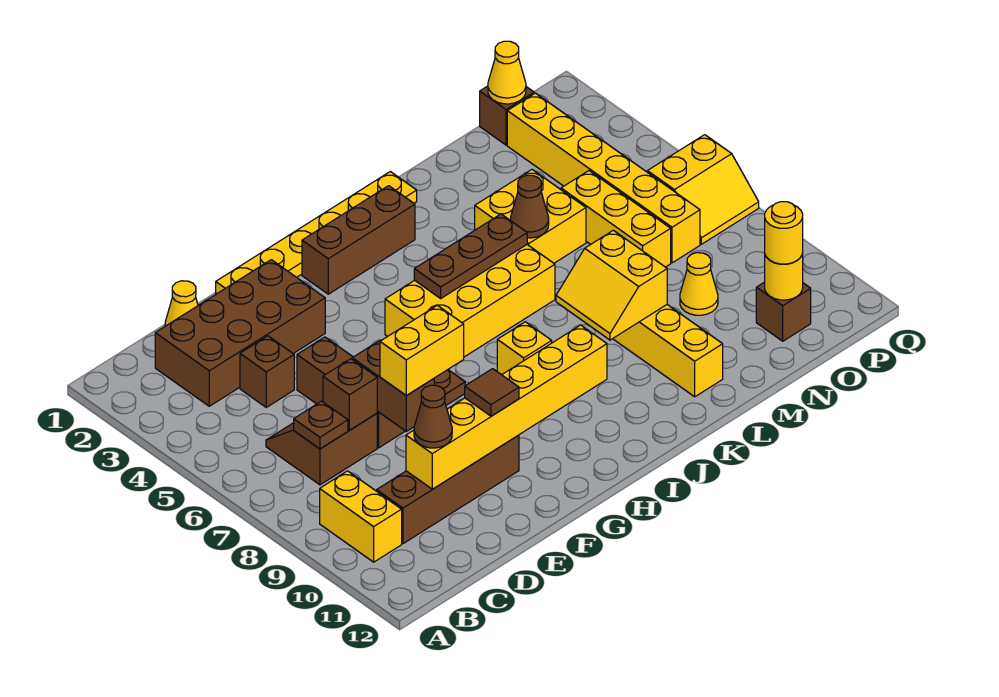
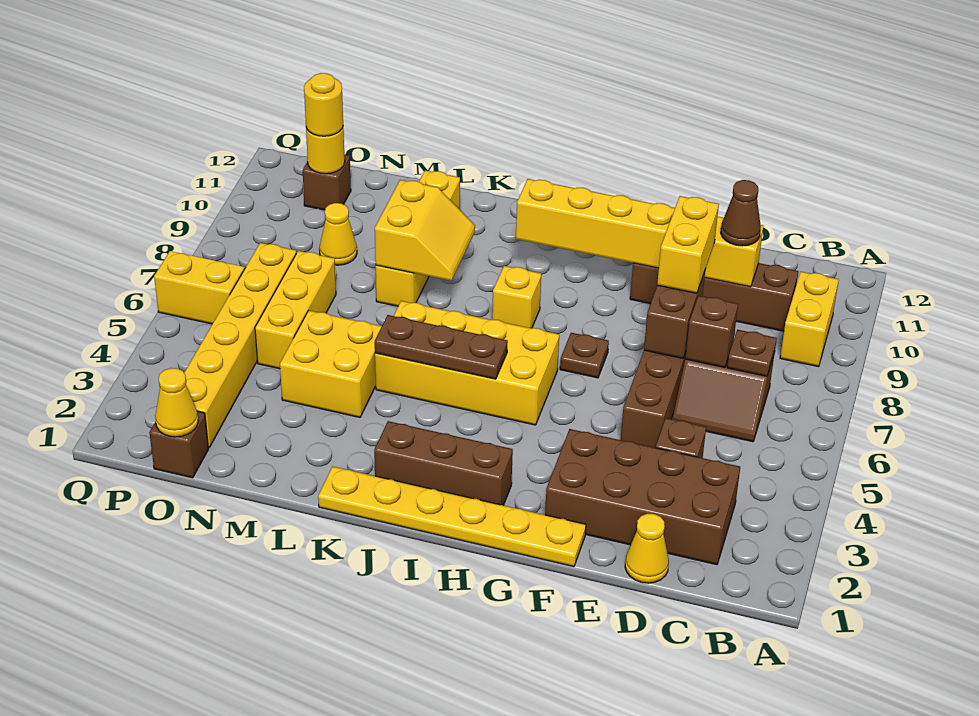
yellow brick E8:F8 level 3 -> yellow brick E8:E9 level 3
brown tile F10 level 3 -> none
brown cone L5 level 2 -> none

